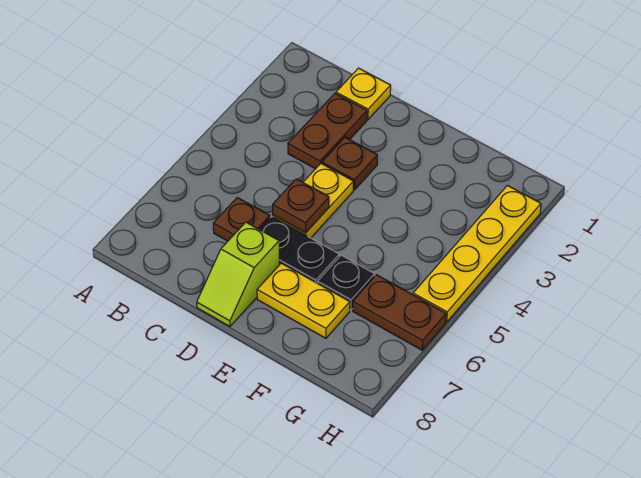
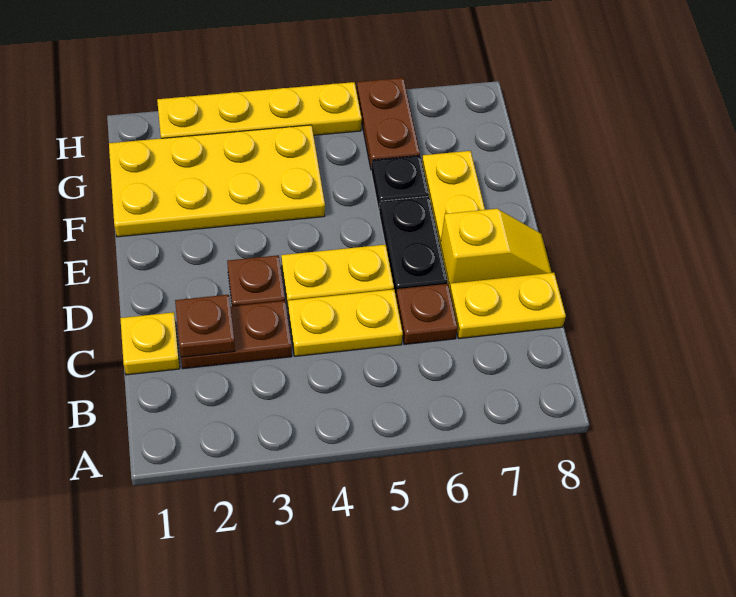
none -> yellow plate C4:C5 level 1
none -> yellow plate C7:C8 level 1
brown plate D5 level 2 -> brown plate C2 level 2
lime slope D7:D8 level 1 top 7 -> yellow slope D7:D8 level 1 top 7
none -> yellow plate F1:G4 level 1

